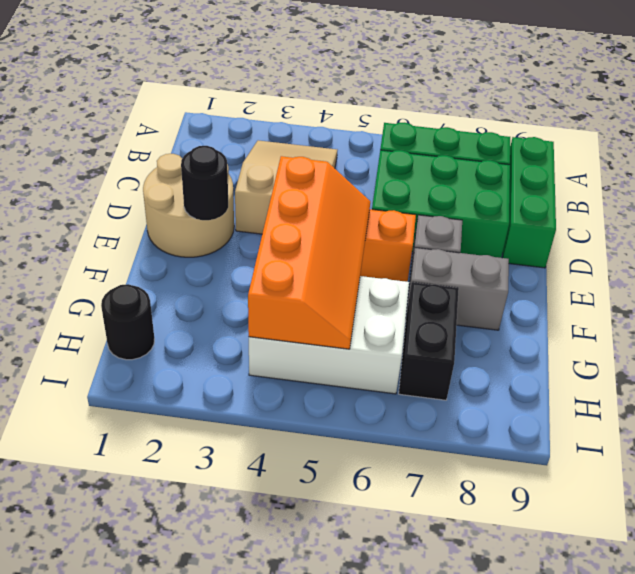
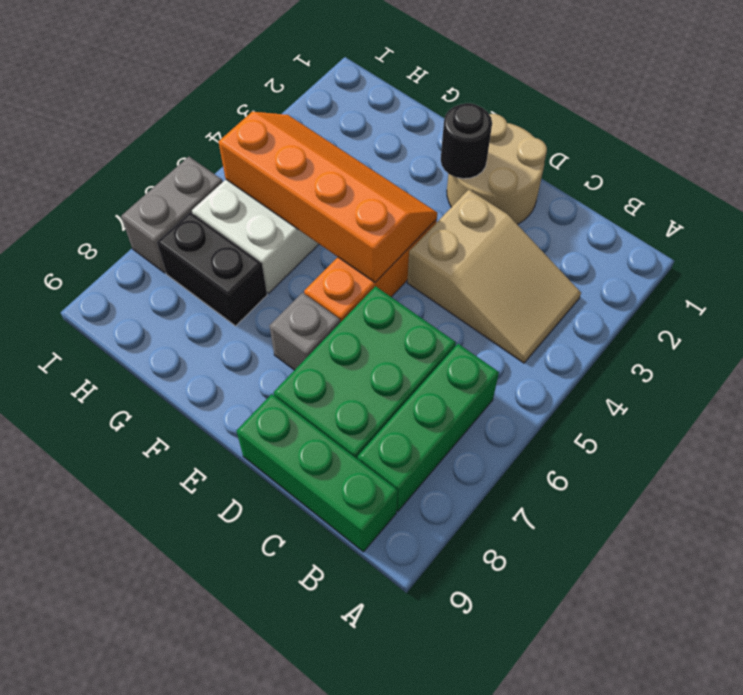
orange slope E4:H5 level 2 top 4 -> orange slope E4:H5 level 2 top 5
grey brick F7:F8 level 1 -> grey brick I6:I7 level 1
black round brick H1 level 1 -> none

